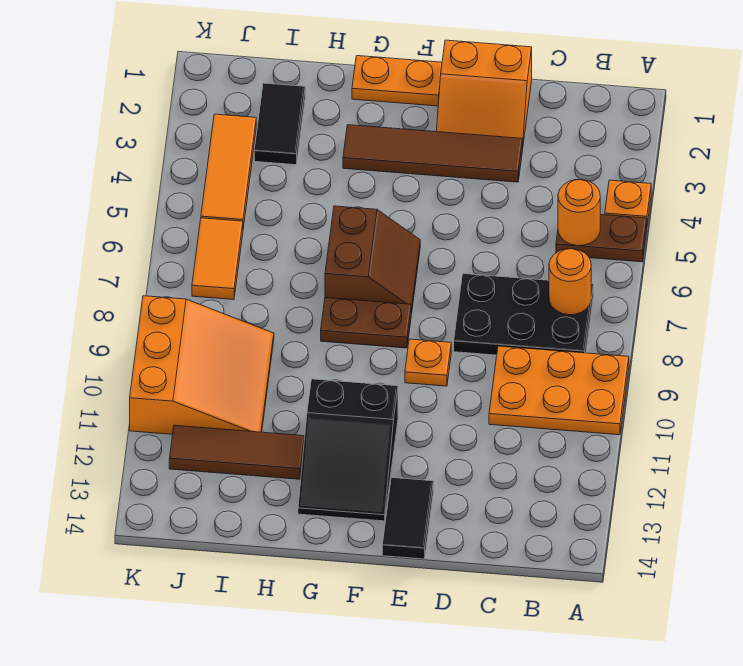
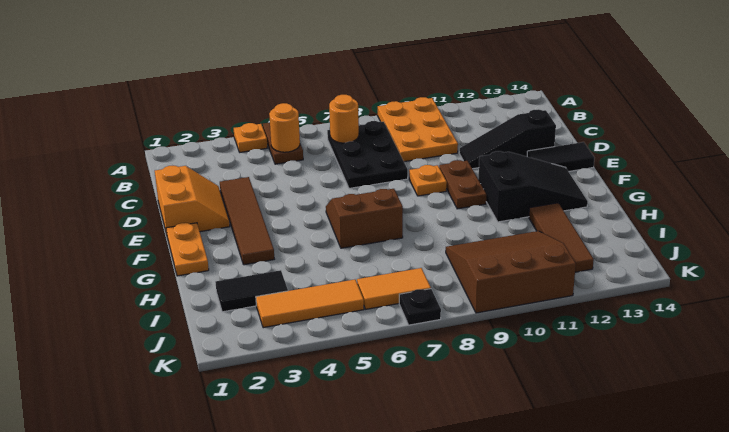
none -> black slope D11:D13 level 1 top 13
brown plate F8:G8 level 1 -> brown plate E10:F10 level 1
orange slope I9:K11 level 1 top K -> brown slope I9:K11 level 1 top K
none -> black plate K7 level 1

